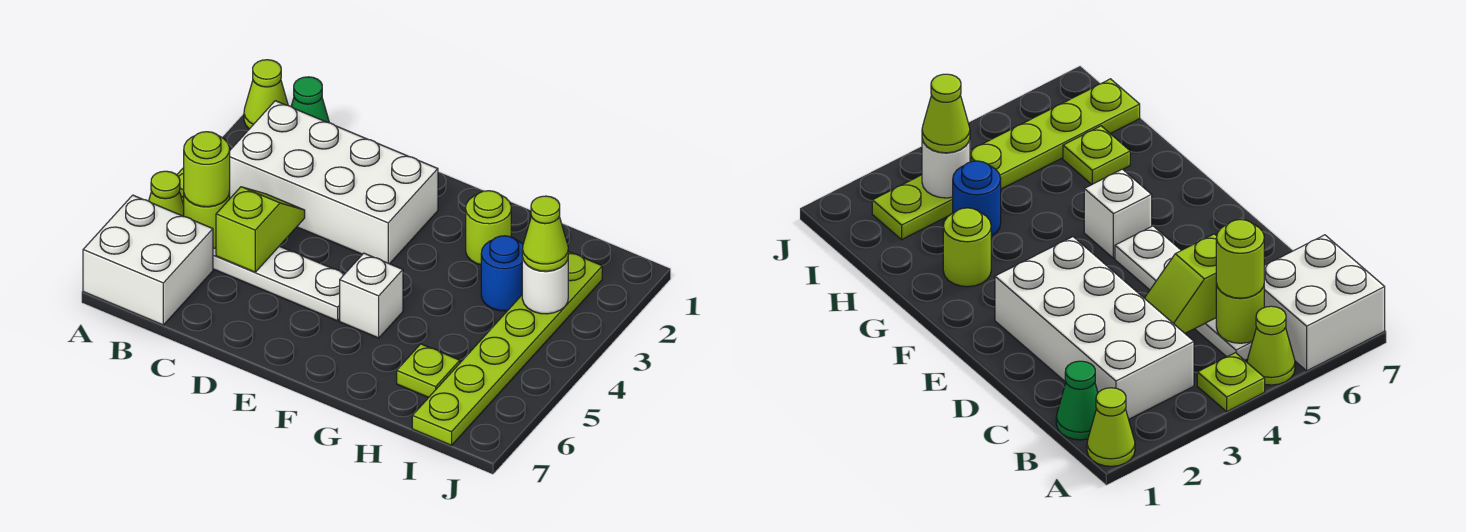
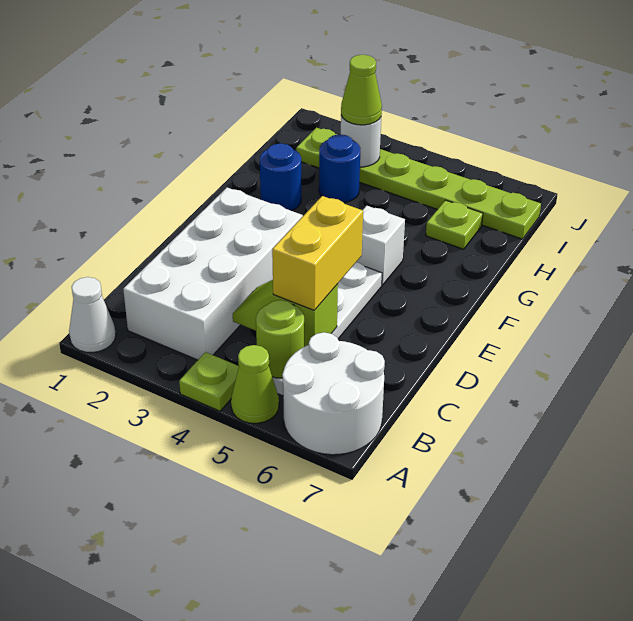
lime cone A1 level 1 -> white cone A1 level 1
white brick A6:B7 level 1 -> white round brick A6:B7 level 1
green cone B1 level 1 -> none
lime round brick B5 level 3 -> none
none -> yellow brick C5:D5 level 3
lime round brick G2 level 1 -> blue round brick G2 level 1

